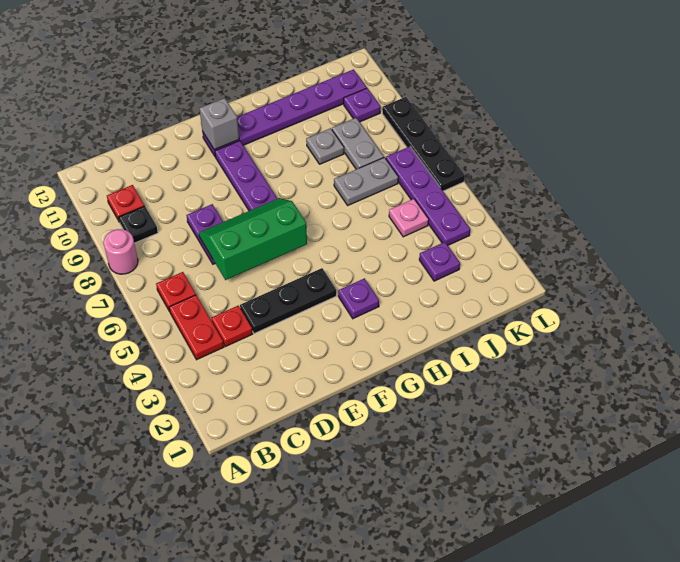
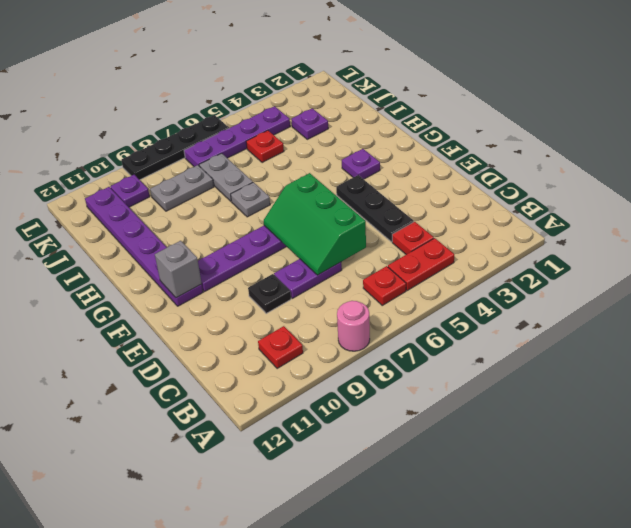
black plate B9 level 1 -> black plate D9 level 1
grey plate I9 level 1 -> grey plate H7 level 1
pink plate J5 level 1 -> red plate J5 level 1

